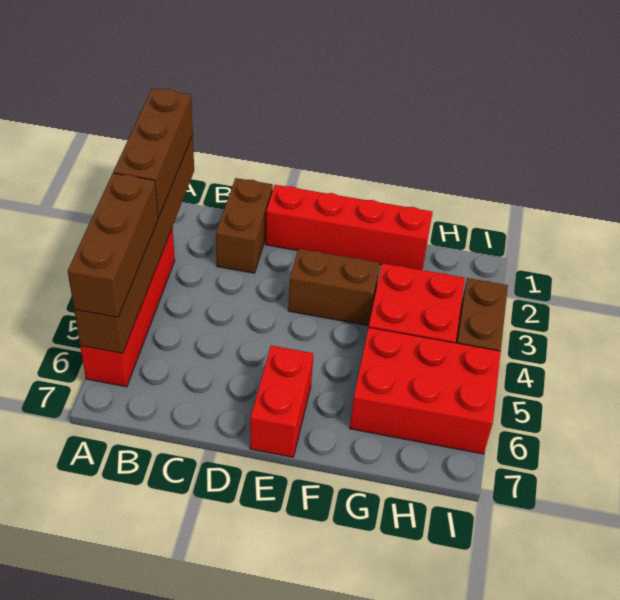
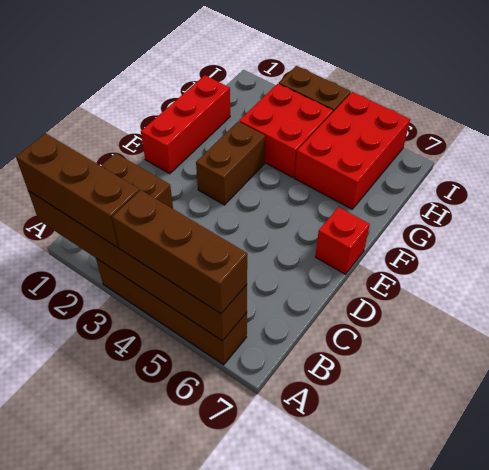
red brick A3:A6 level 1 -> brown brick A3:A6 level 1
red brick D1:G1 level 1 -> red brick E1:G1 level 1
red brick E6:E7 level 1 -> red brick E7 level 1

